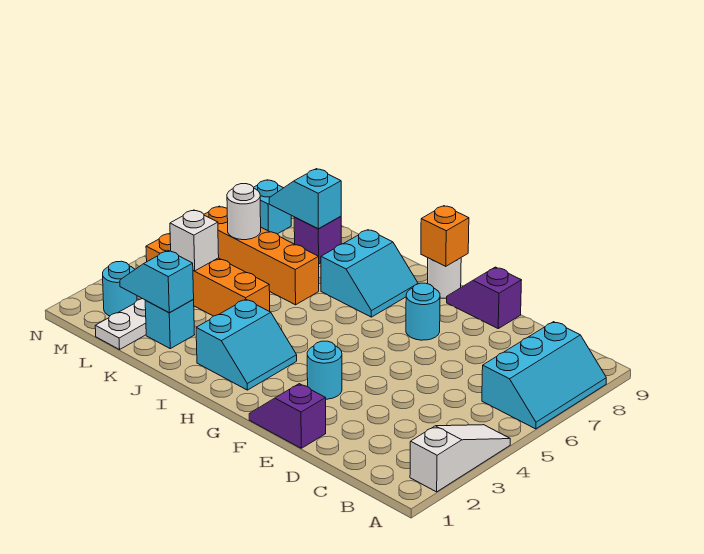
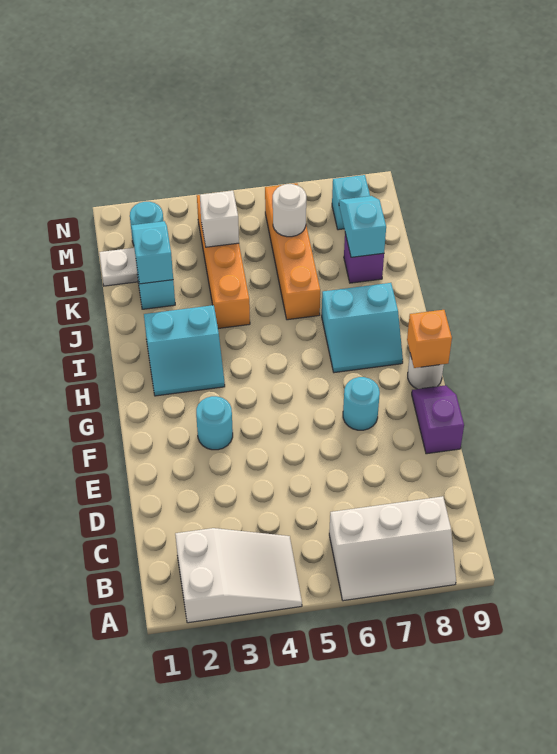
white slope A2:A4 level 1 top 2 -> white slope A2:B4 level 1 top 2
cyan slope A6:B8 level 1 top B -> white slope A6:B8 level 1 top B
purple slope E1:F1 level 1 top E -> none

